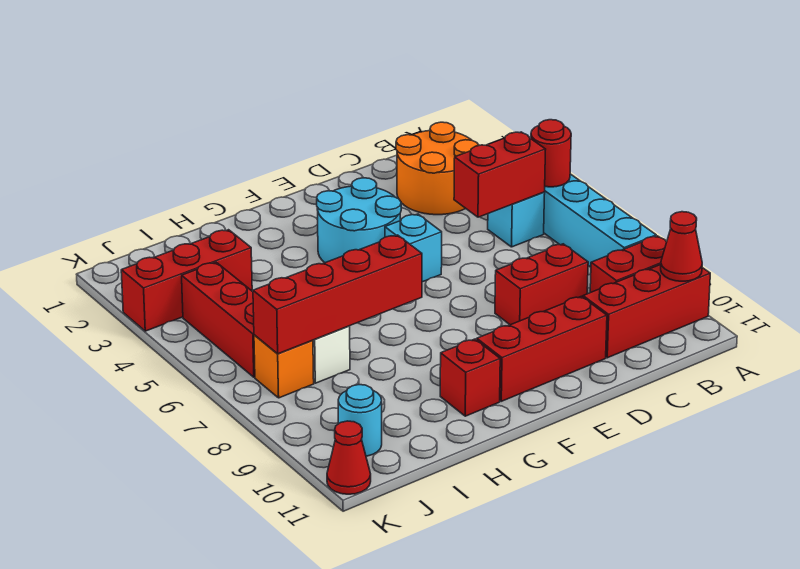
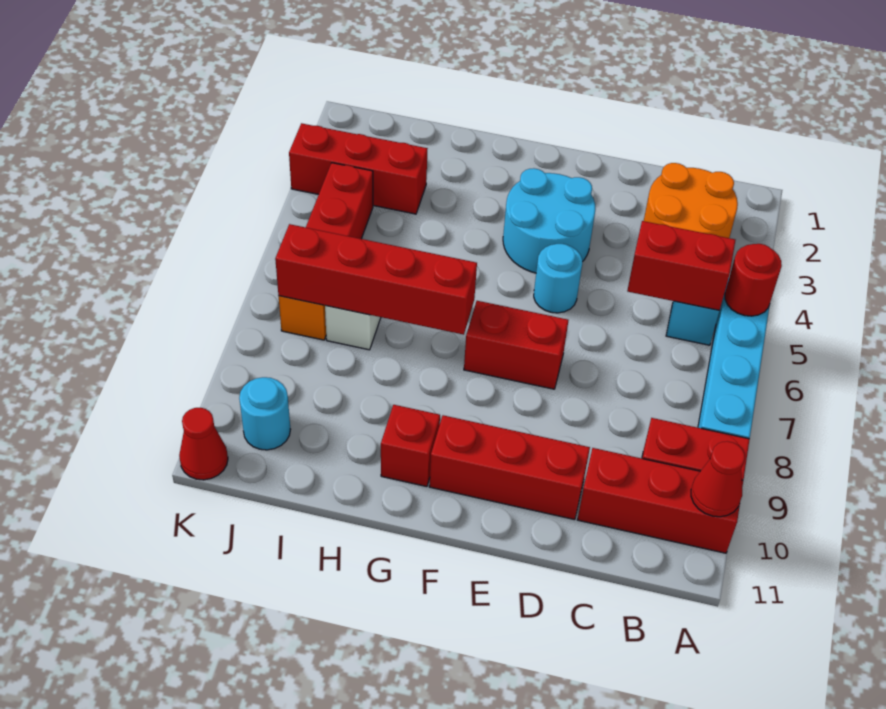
red brick C8:D8 level 1 -> red brick E7:F7 level 1
cyan brick E5 level 1 -> cyan round brick E5 level 1

